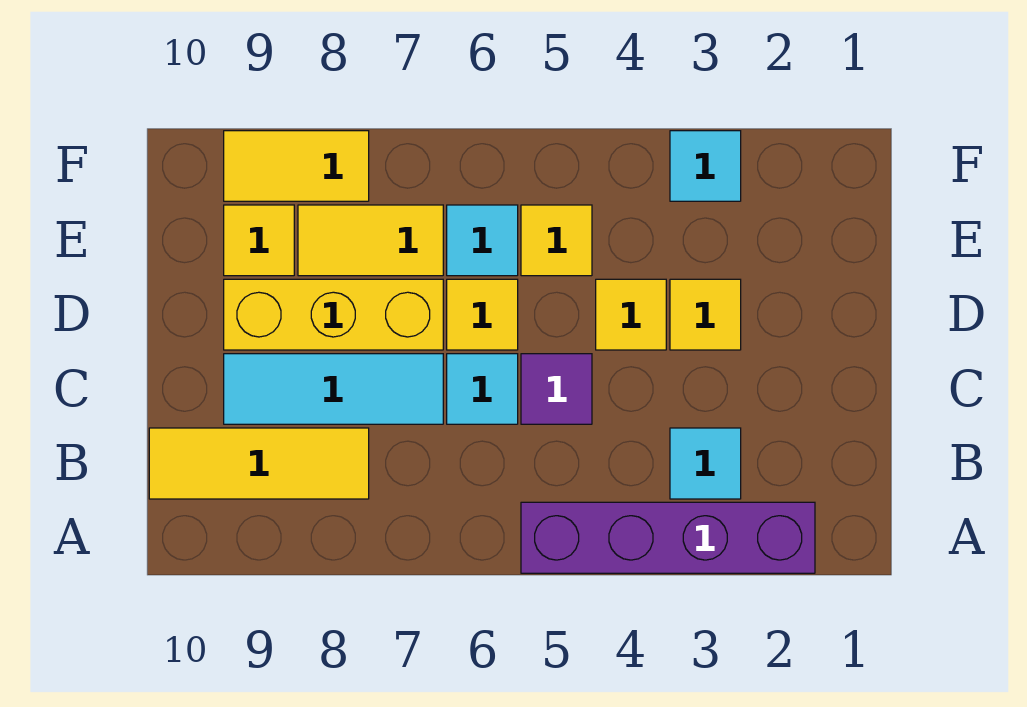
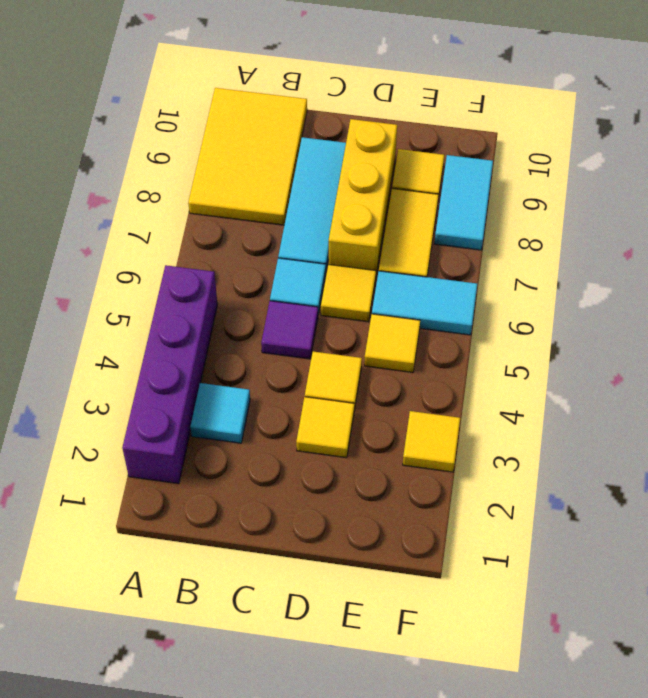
yellow tile B8:B10 level 1 -> yellow tile A8:B10 level 1
cyan tile E6 level 1 -> cyan tile E6:F6 level 1
cyan tile F3 level 1 -> yellow tile F3 level 1
yellow tile F8:F9 level 1 -> cyan tile F8:F9 level 1

